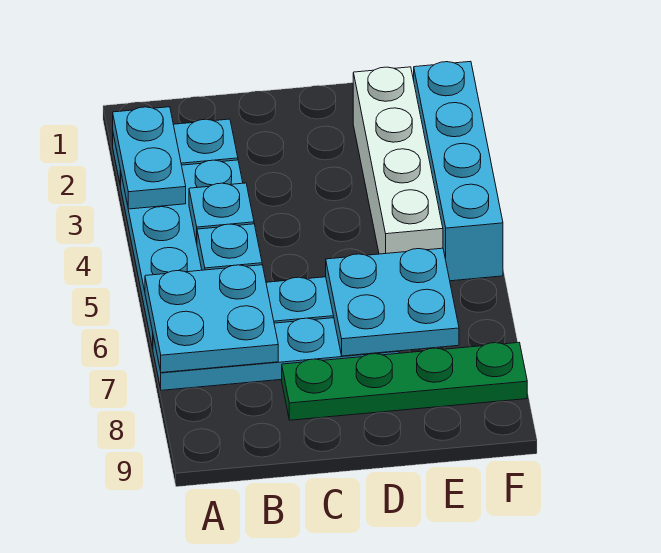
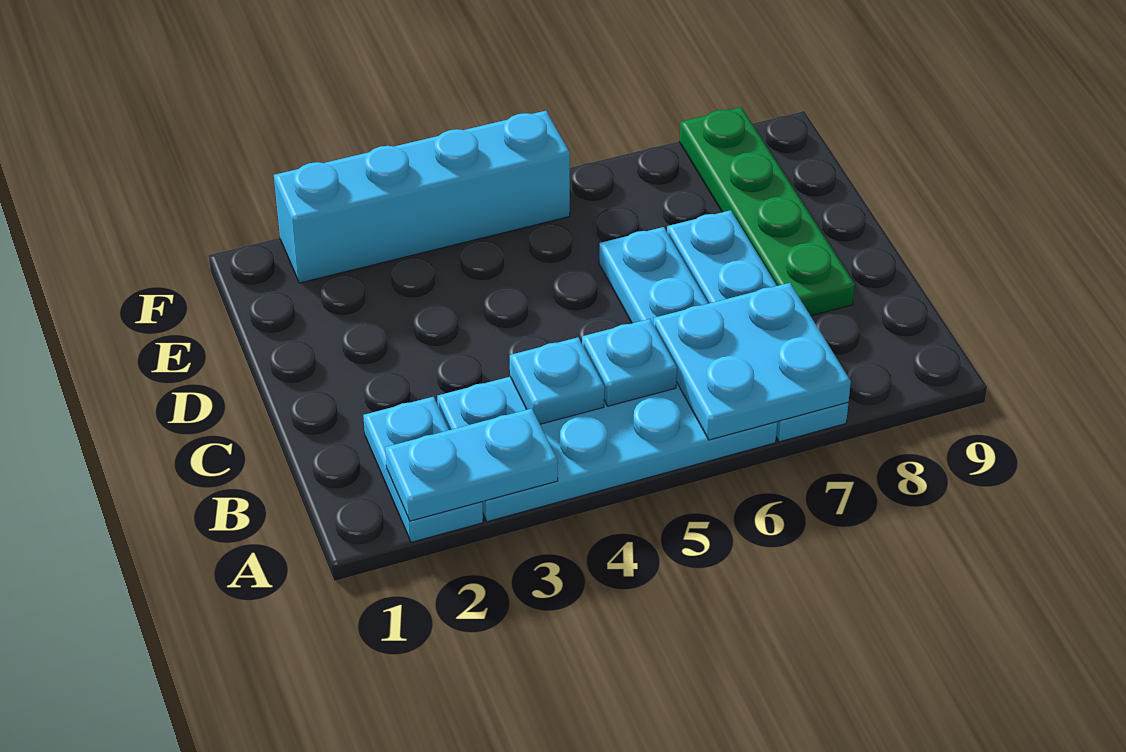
cyan plate D6:E7 level 2 -> none
white brick E2:E5 level 1 -> none

